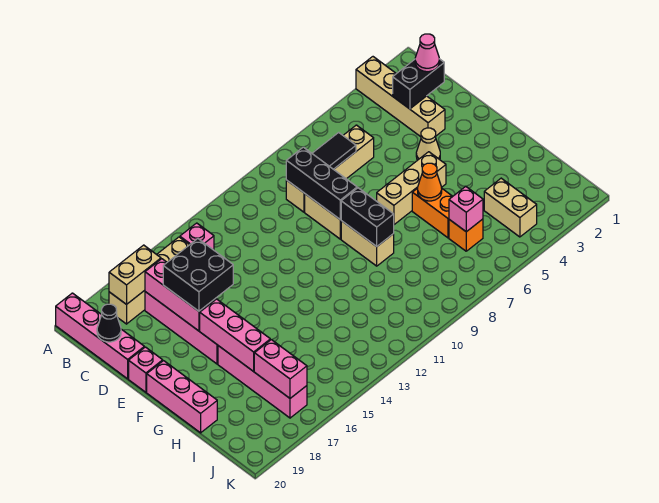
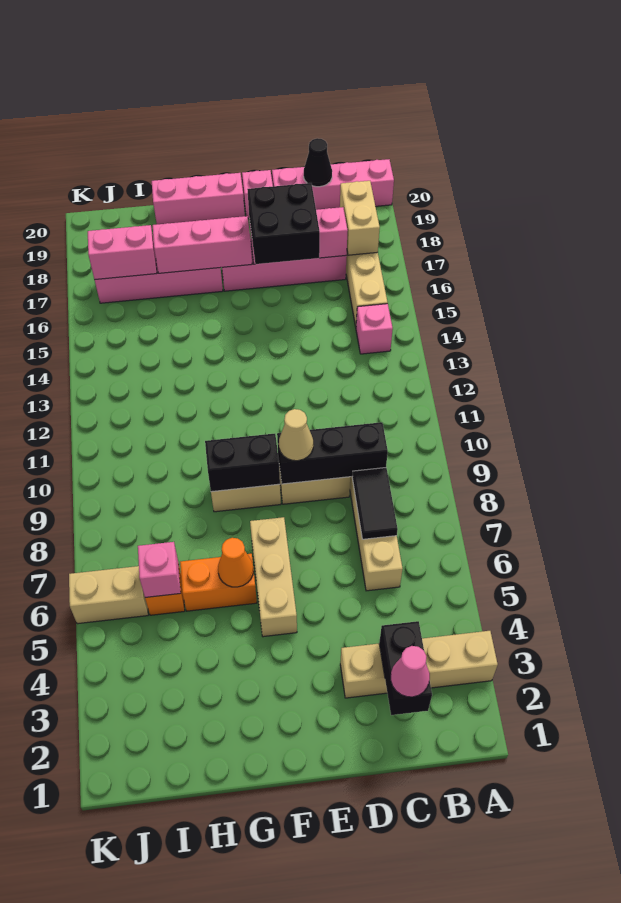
tan cone E4 level 1 -> tan cone E9 level 3
tan brick I4:J4 level 1 -> tan brick J6:K6 level 1

